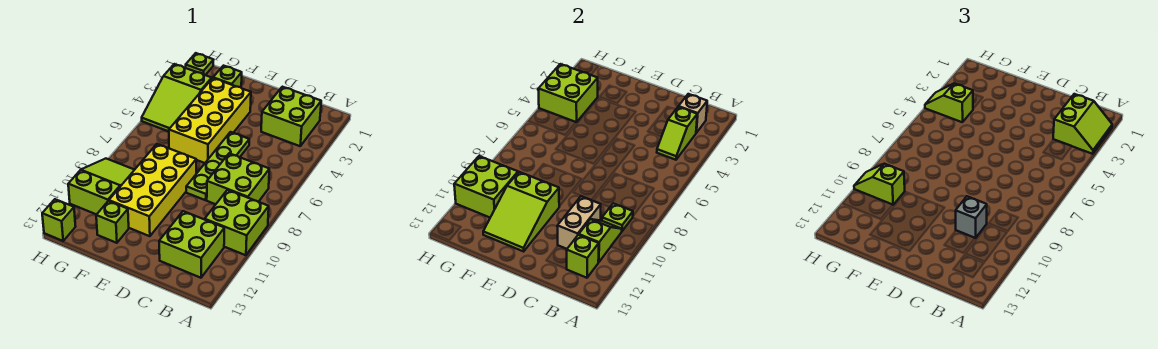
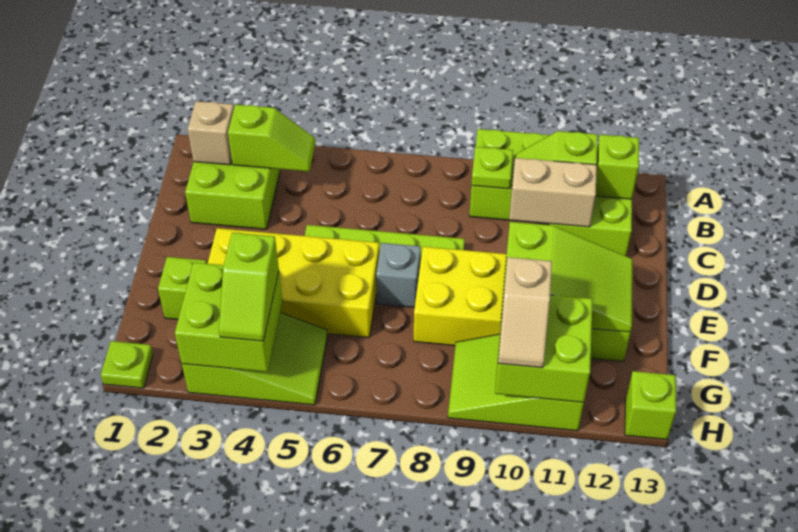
lime slope A2:B3 level 3 top B -> none
lime brick B7:C8 level 1 -> none
grey brick C10 level 3 -> grey brick E7 level 1
lime slope G10:H10 level 3 top G -> tan slope G10:H10 level 3 top G

